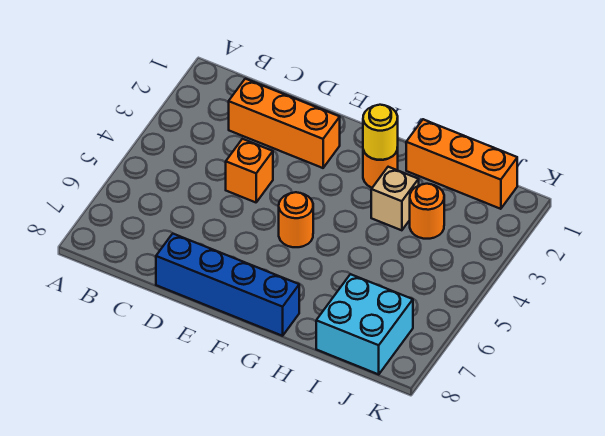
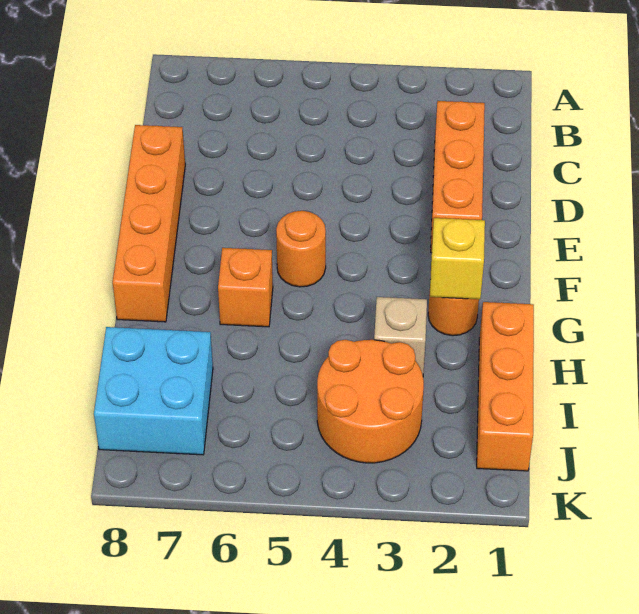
orange brick D4 level 1 -> orange brick G6 level 1
blue brick D8:G8 level 1 -> orange brick D8:G8 level 1
yellow round brick G2 level 2 -> yellow brick G2 level 2
orange round brick I3 level 1 -> orange round brick I3:J4 level 1

